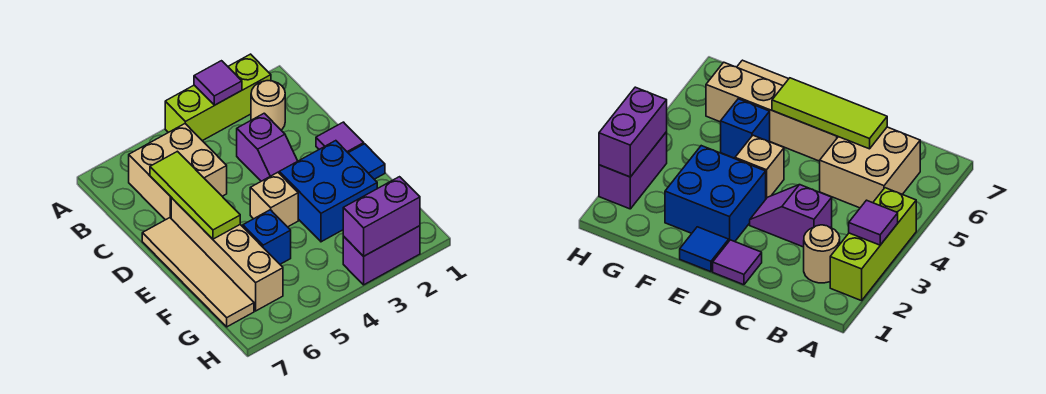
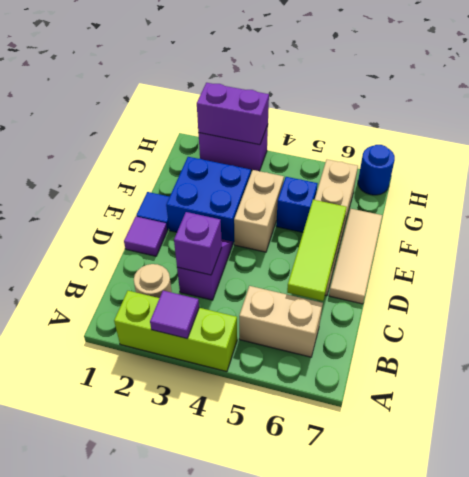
tan brick B5:C6 level 1 -> tan brick B5:B6 level 1
none -> purple brick C3 level 2
tan tile D7:G7 level 1 -> tan tile D7:F7 level 1
tan brick E4 level 1 -> tan brick E4:F4 level 1
none -> blue round brick H7 level 1

